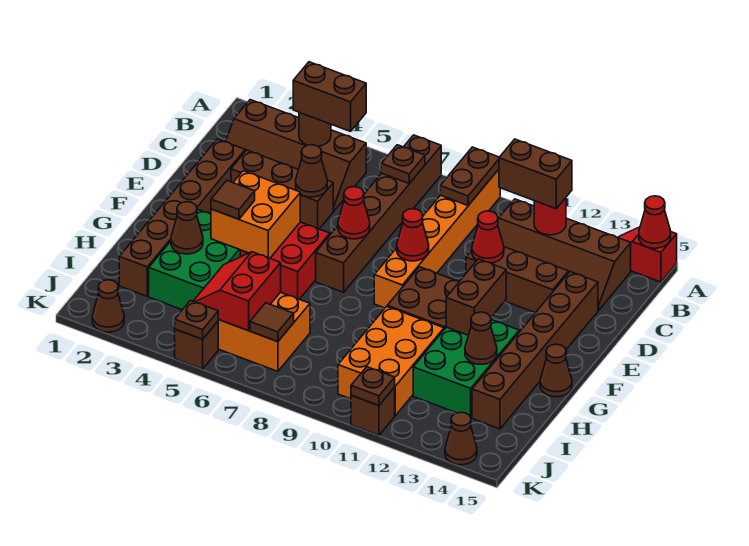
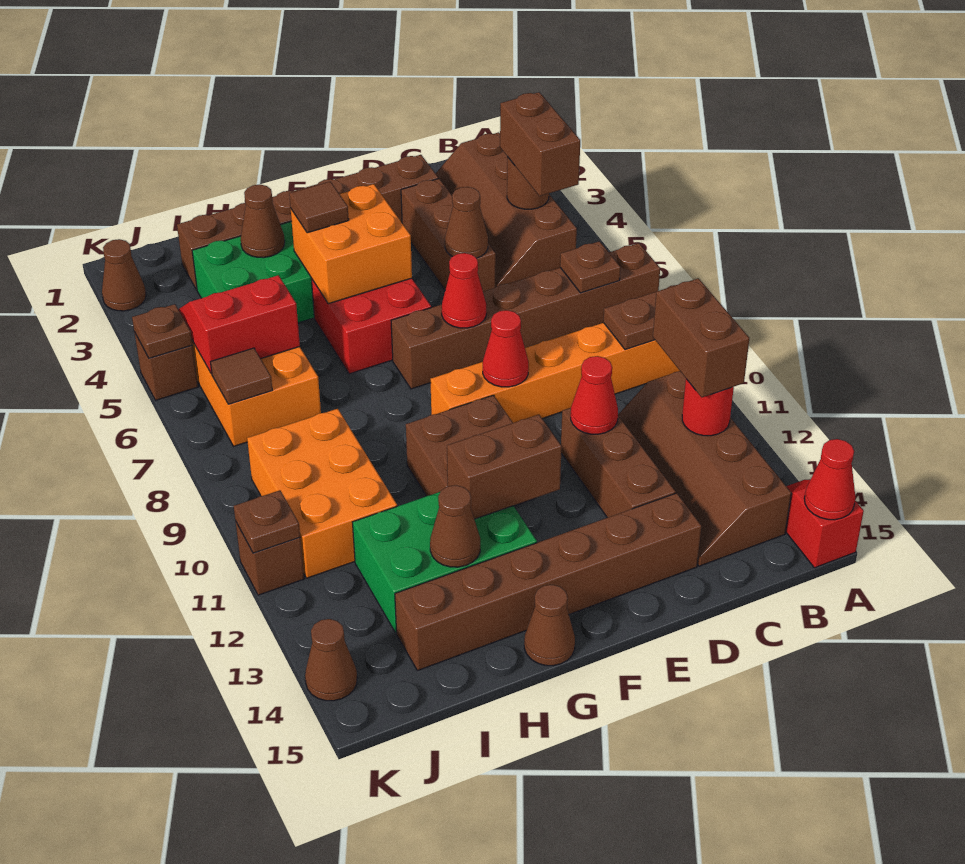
orange brick H10:J11 level 1 -> orange brick I9:J11 level 1

